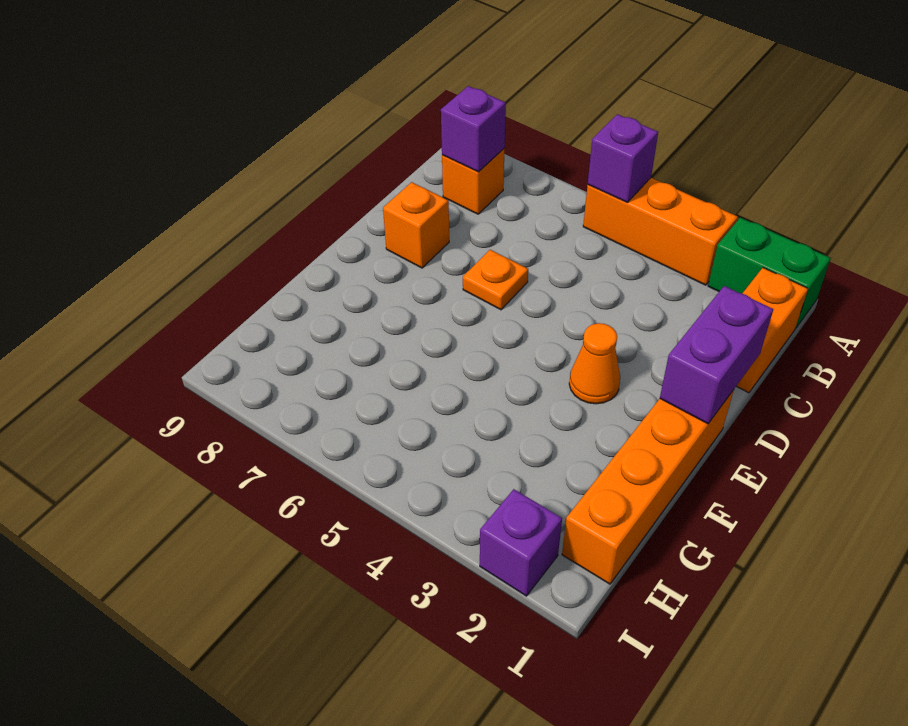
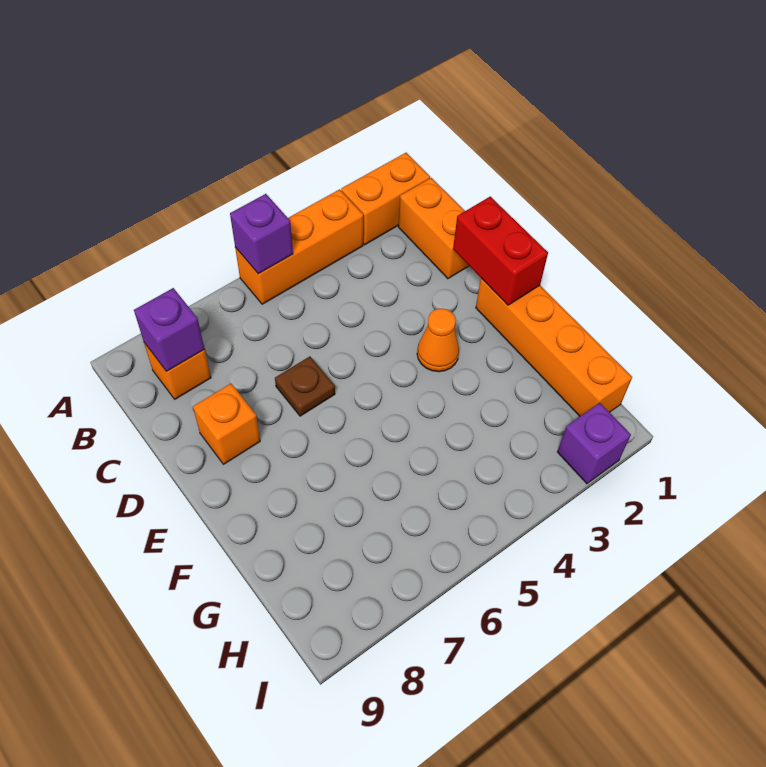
green brick A1:A2 level 1 -> orange brick A1:A2 level 1
purple brick D1:E1 level 2 -> red brick D1:E1 level 2
orange plate D6 level 1 -> brown plate D6 level 1

